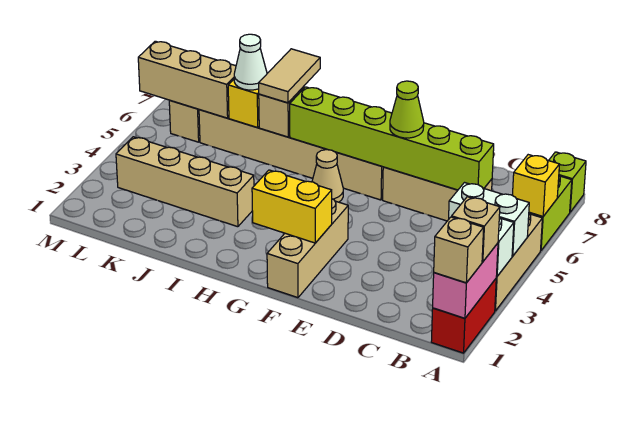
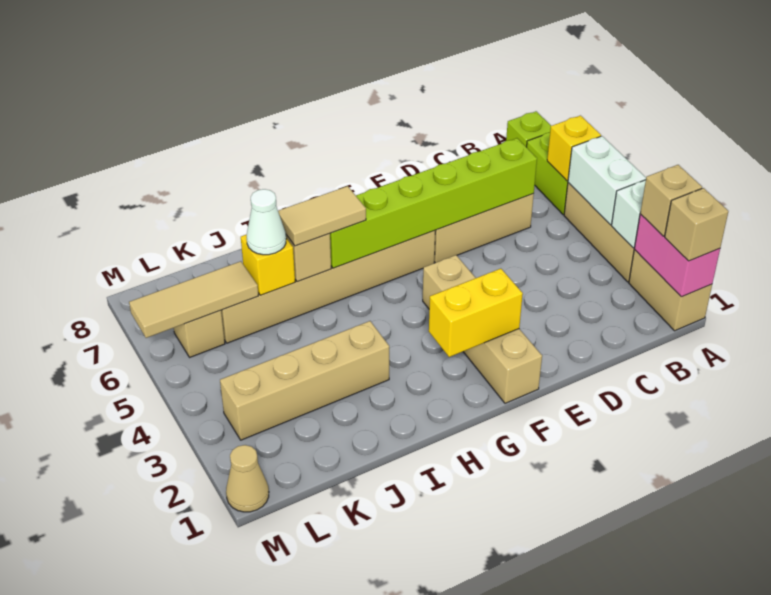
red brick A1:A2 level 1 -> tan brick A1:A2 level 1
white brick A4:B4 level 2 -> white brick A4:A5 level 2
lime cone E6 level 3 -> none
tan brick F1:F3 level 1 -> tan brick F1:F4 level 1
tan cone G5 level 1 -> tan cone M1 level 1
tan tile I6:I7 level 3 -> tan tile H6:I6 level 3
tan brick K6:M6 level 2 -> tan tile K6:M6 level 2

